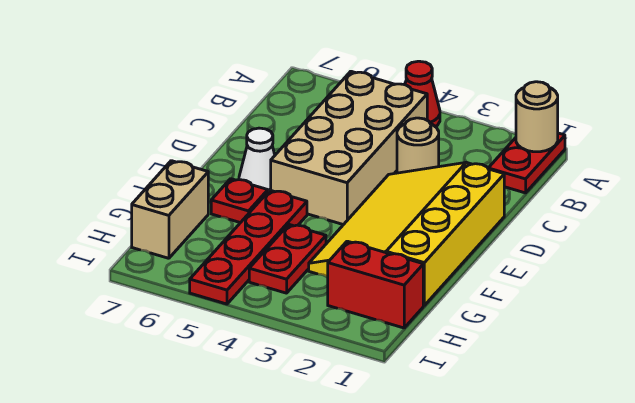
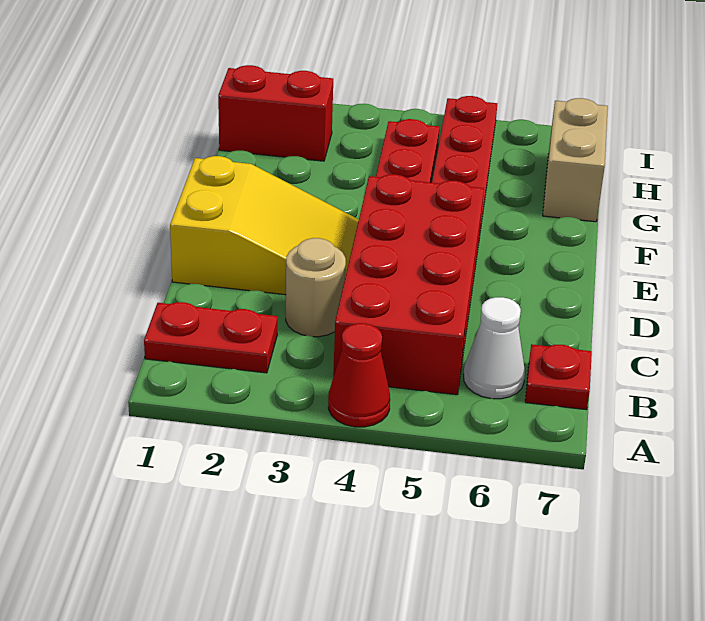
red plate A1:B1 level 1 -> red plate B1:B2 level 1
tan round brick A1 level 2 -> none
tan brick B4:E5 level 1 -> red brick B4:E5 level 1
yellow slope D1:G3 level 1 top 1 -> yellow slope D1:E3 level 1 top 1
white cone E6 level 1 -> white cone B6 level 1
red plate F6 level 1 -> red plate B7 level 1

